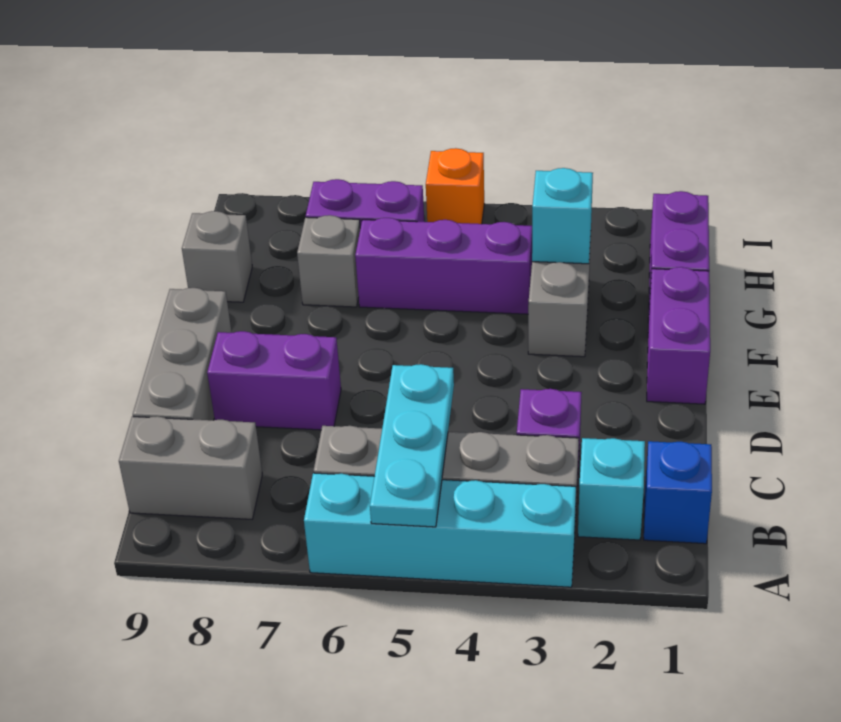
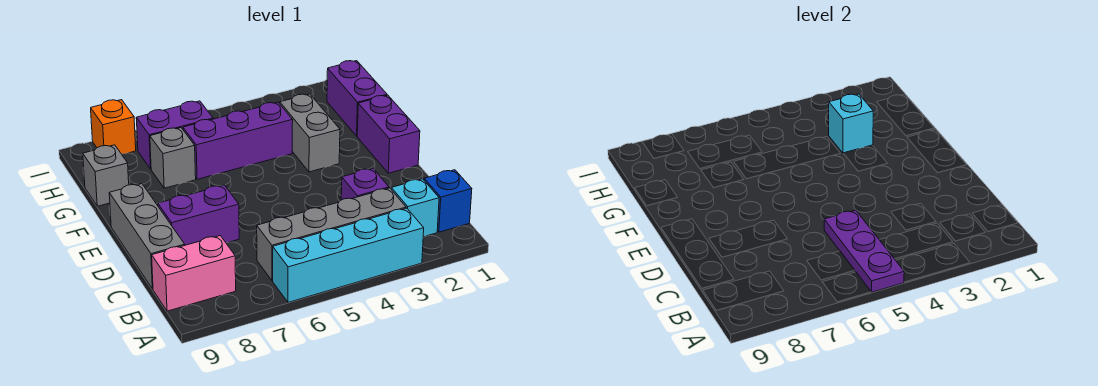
cyan plate A5:C5 level 2 -> purple plate A5:C5 level 2
grey brick B8:B9 level 1 -> pink brick B8:B9 level 1
orange brick I5 level 1 -> orange brick I8 level 1

